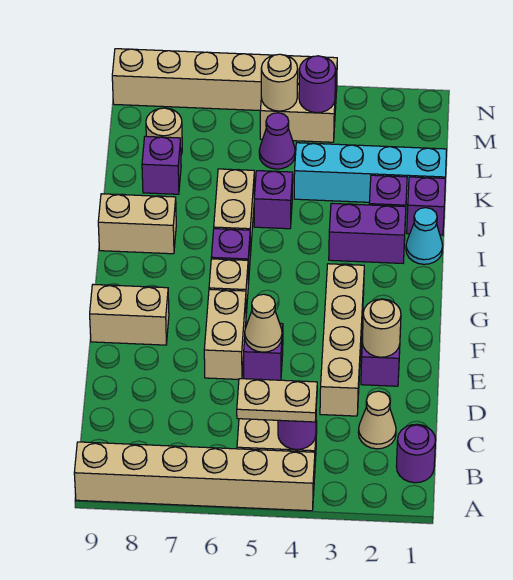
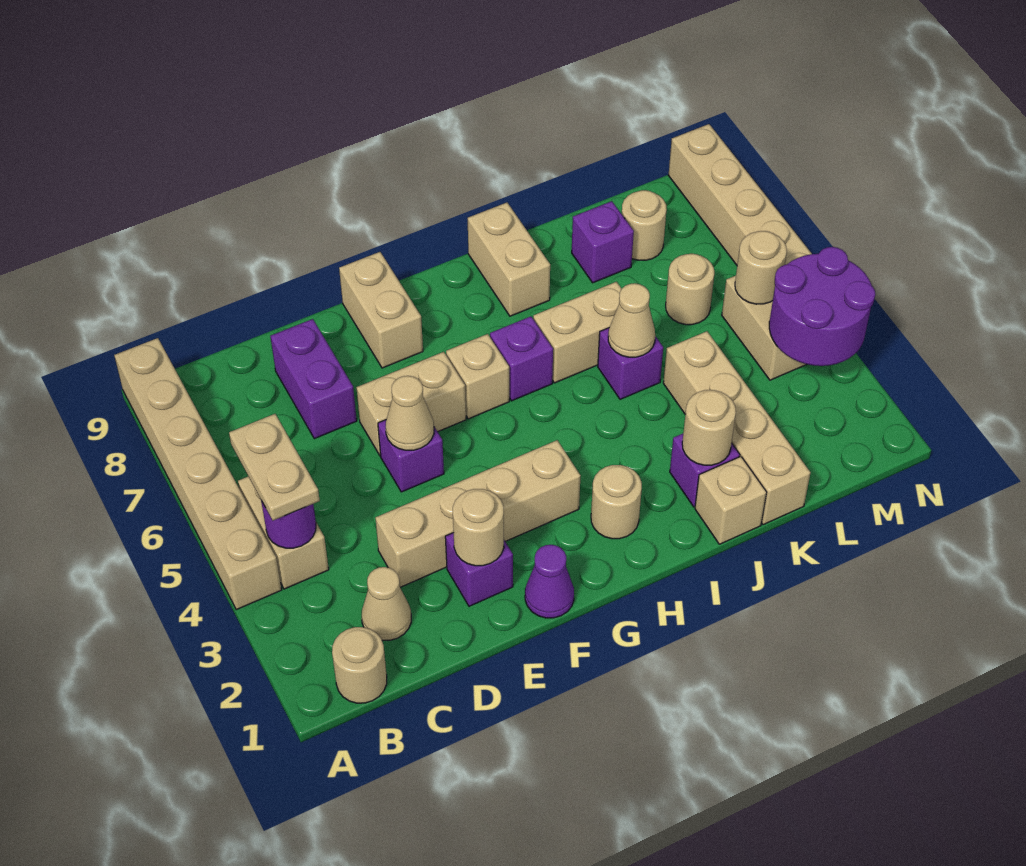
purple round brick B1 level 1 -> tan round brick B1 level 1
none -> tan round brick H2 level 1
cyan cone I1 level 1 -> none
purple brick I2:I3 level 1 -> purple brick D7:D8 level 1
purple brick J1 level 1 -> tan brick J1 level 1
none -> tan round brick J2 level 2
none -> tan cone J5 level 2
cyan brick K1:K4 level 1 -> tan brick K1:K4 level 1
purple cone L5 level 1 -> purple cone F1 level 1
none -> tan round brick L6 level 1
purple round brick M4 level 2 -> purple round brick M3:N4 level 2

